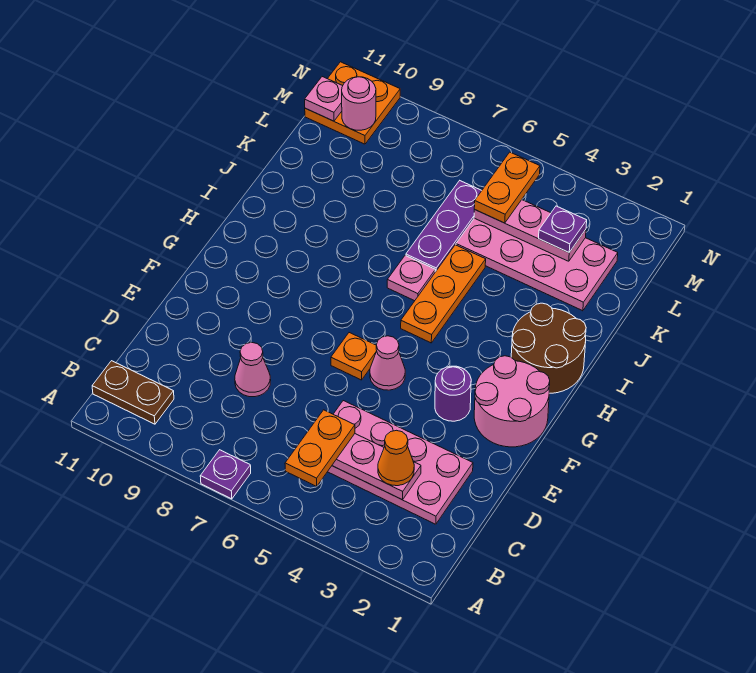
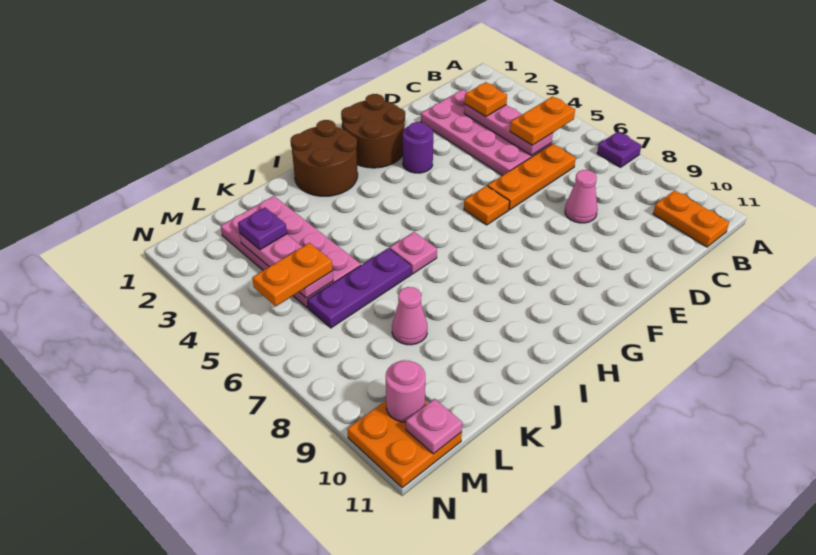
brown plate B10:B11 level 1 -> orange plate B10:B11 level 1
orange cone C3 level 3 -> orange plate C3 level 3
pink round brick F1:G2 level 1 -> brown round brick F1:G2 level 1
pink cone F5 level 1 -> pink cone K8 level 1
orange plate H5:J5 level 1 -> orange plate C6:E6 level 1

